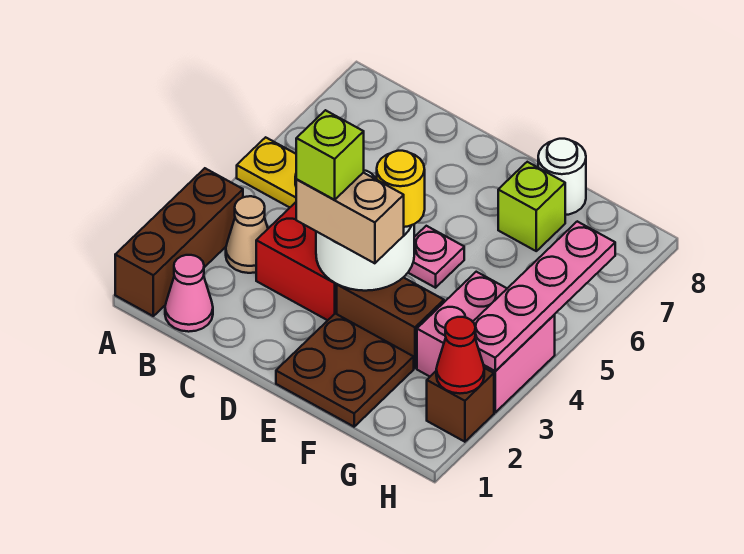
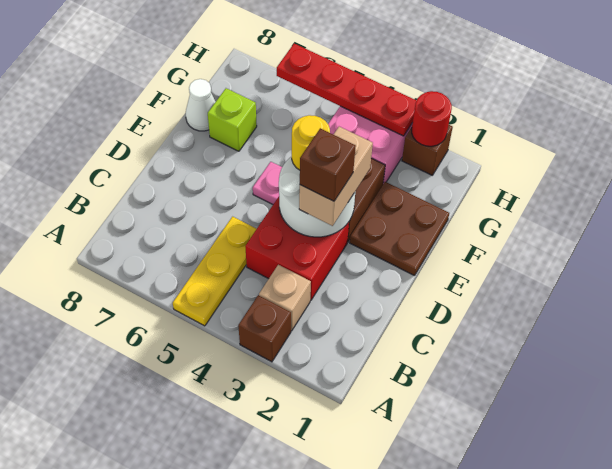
brown brick A1:A3 level 1 -> brown brick A3 level 1
pink cone B1 level 1 -> none
tan cone B3 level 1 -> tan brick B3 level 1
lime brick D3 level 4 -> brown brick D3 level 4
white round brick F8 level 1 -> white cone F8 level 1
red cone H2 level 2 -> red round brick H2 level 2
pink plate H3:H6 level 2 -> red plate H3:H6 level 2

